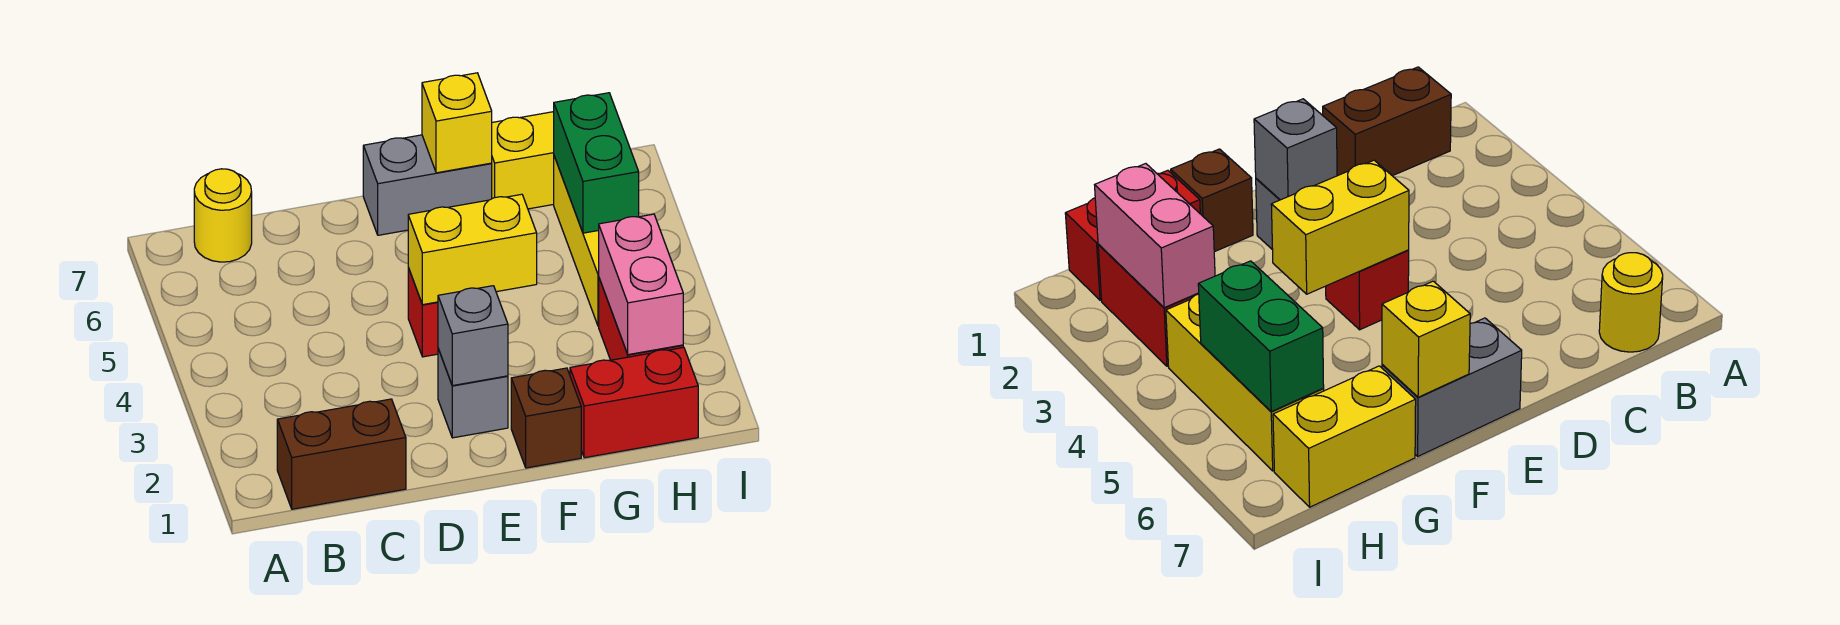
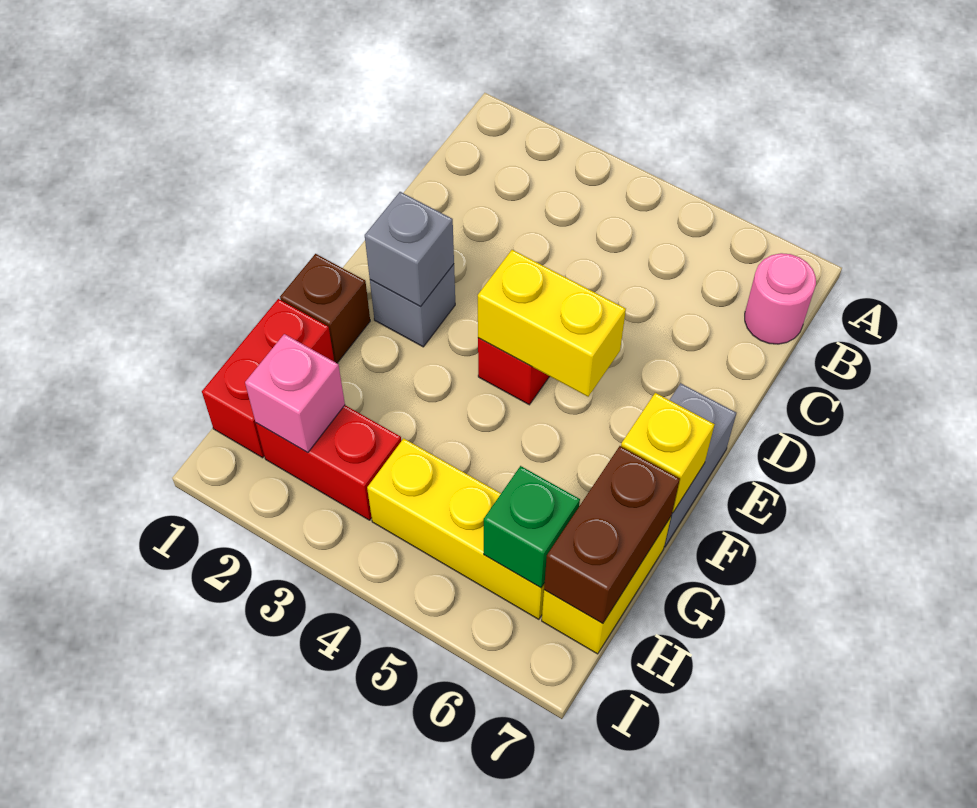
brown brick B1:C1 level 1 -> brown brick G7:H7 level 2
yellow round brick B7 level 1 -> pink round brick B7 level 1
yellow brick E4:F4 level 2 -> yellow brick E4:E5 level 2
pink brick H2:H3 level 2 -> pink brick H2 level 2
green brick H5:H6 level 2 -> green brick H6 level 2

